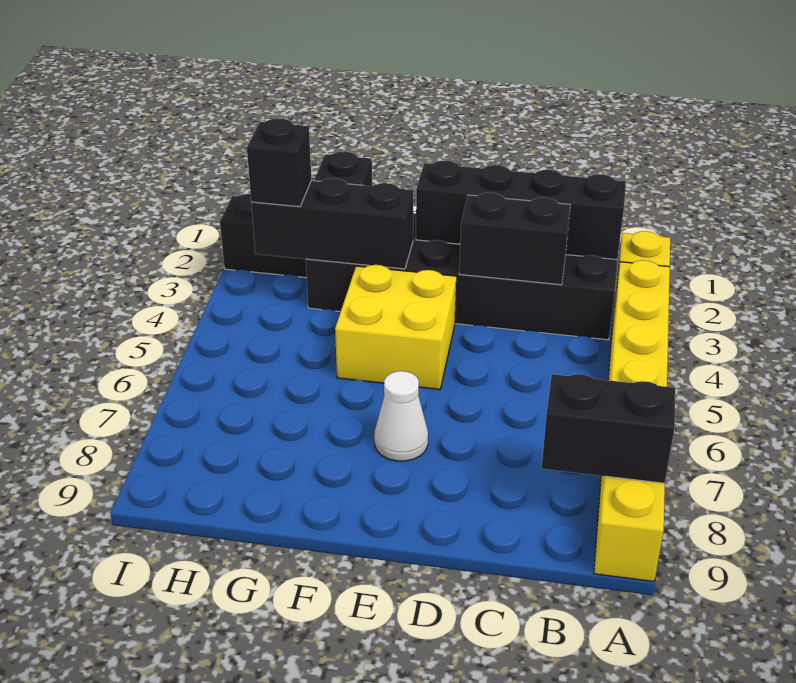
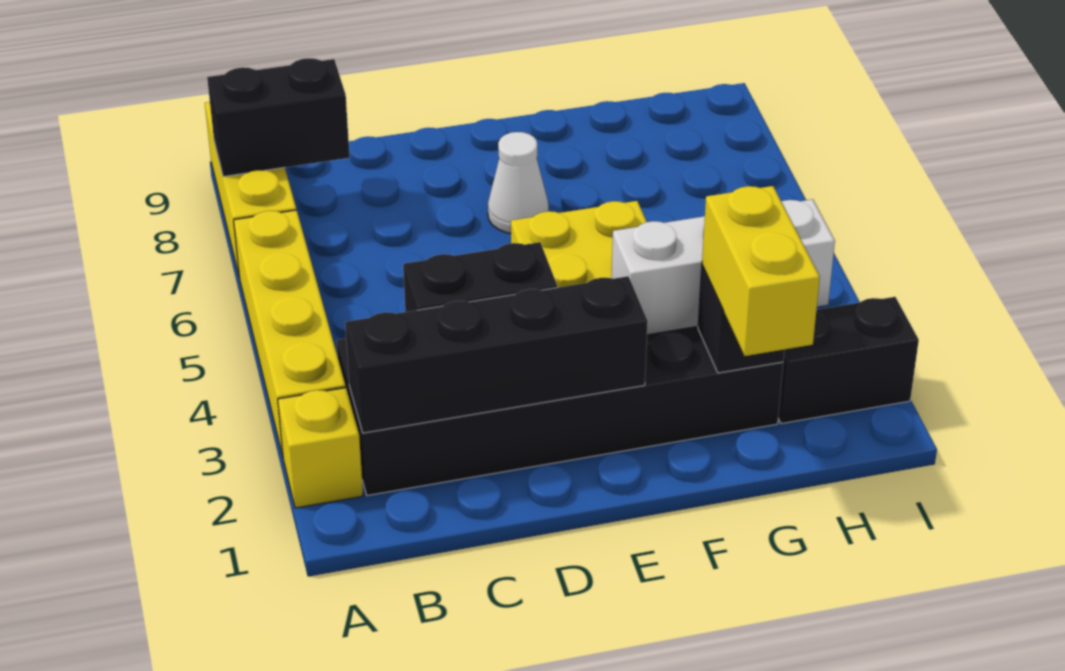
black brick F3:H3 level 2 -> white brick F3:H3 level 2
none -> yellow brick G1:G2 level 3
black brick H3 level 3 -> none

